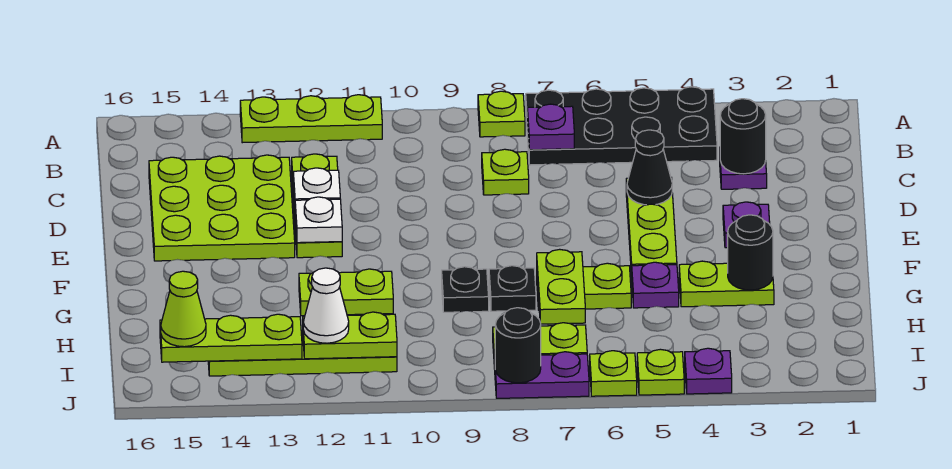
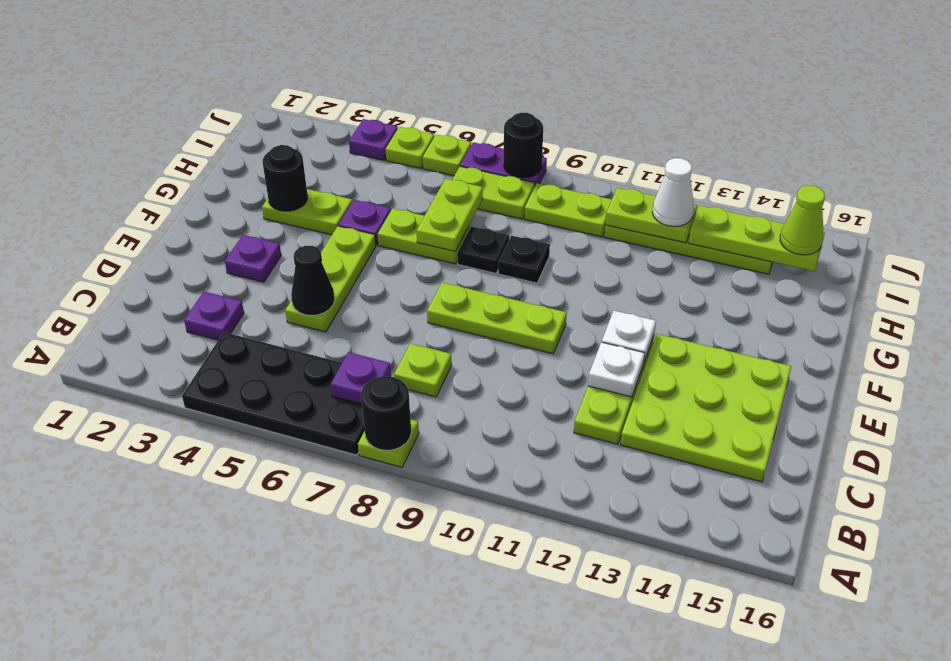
lime plate A11:A13 level 1 -> lime plate E8:E10 level 1
black round brick C3 level 2 -> black round brick A8 level 2
lime plate G11:G12 level 1 -> lime plate I9:I10 level 1

